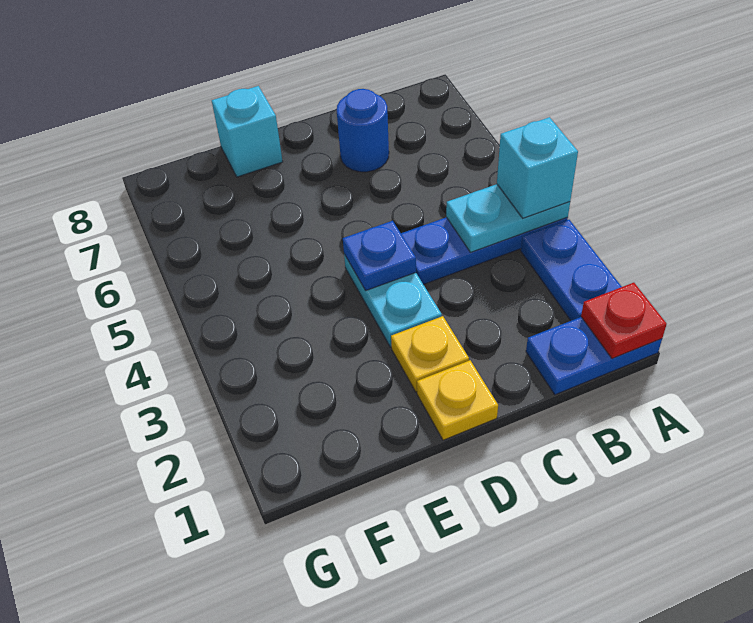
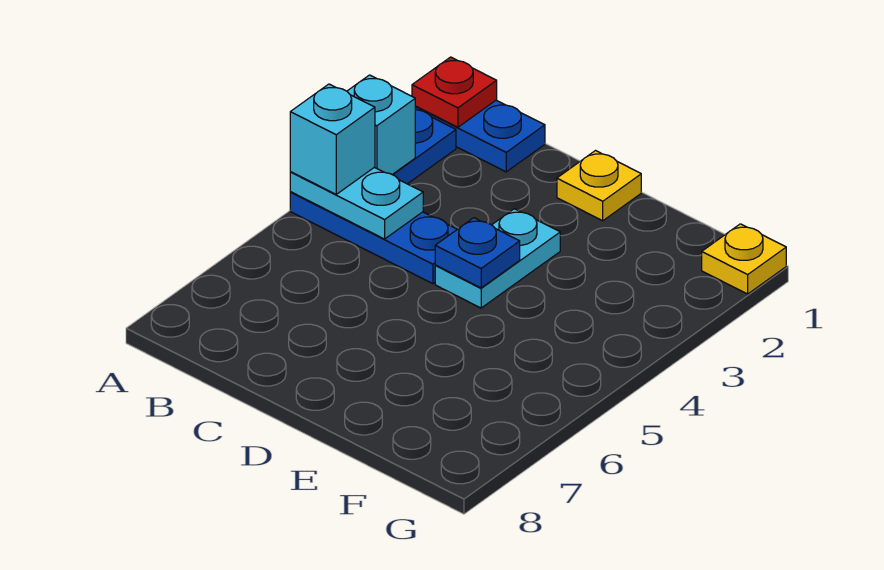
blue round brick C7 level 1 -> none
yellow plate D2 level 1 -> yellow plate G1 level 1
cyan brick E8 level 1 -> cyan brick A3 level 2

